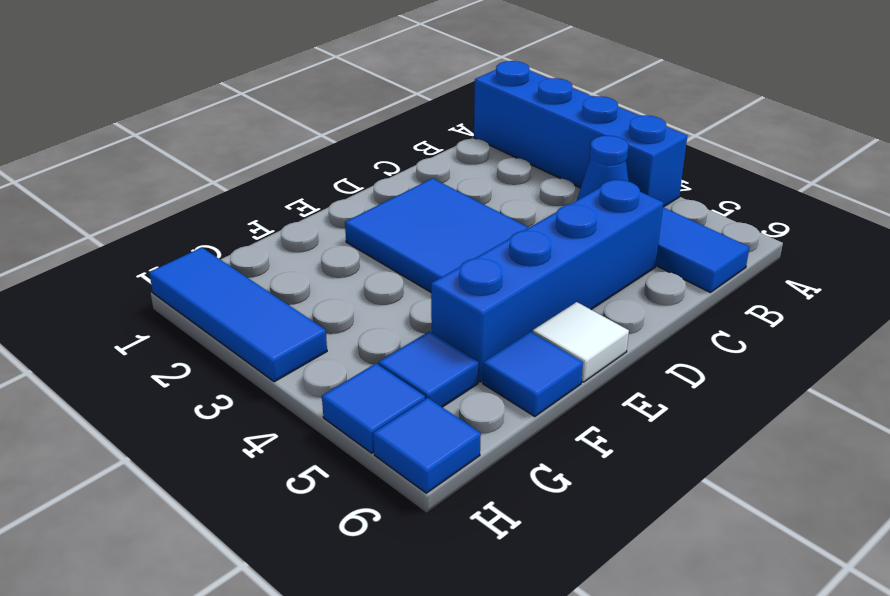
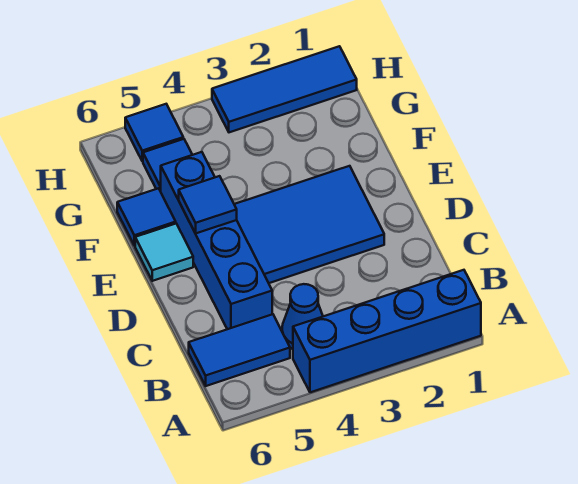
white tile E6 level 1 -> cyan tile E6 level 1
blue tile H6 level 1 -> blue tile E5 level 2

